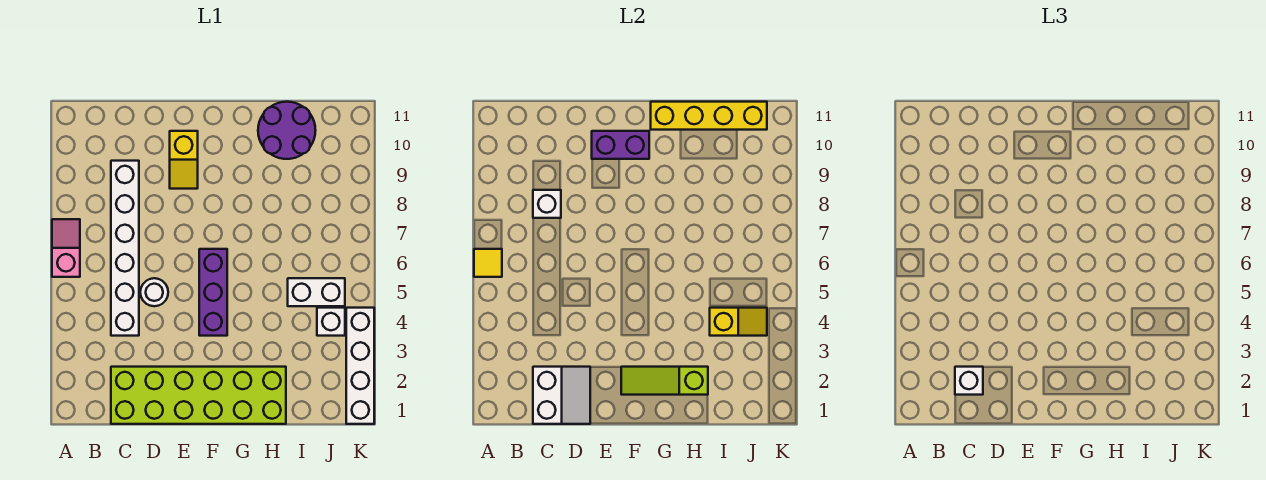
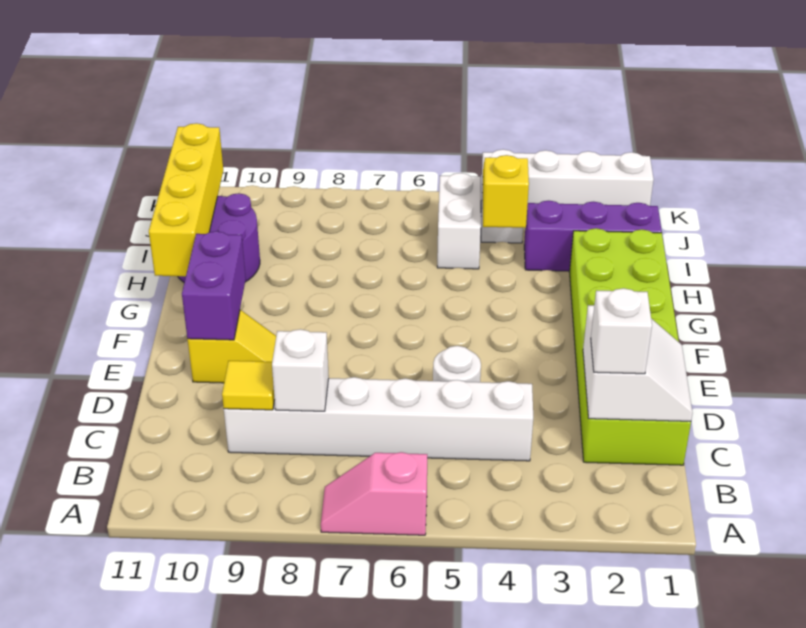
yellow tile A6 level 2 -> yellow tile C9 level 2
white slope C1:D2 level 2 top C -> white slope C1:D2 level 2 top 2
lime slope F2:H2 level 2 top H -> none
purple brick F4:F6 level 1 -> purple brick I1:I3 level 1

